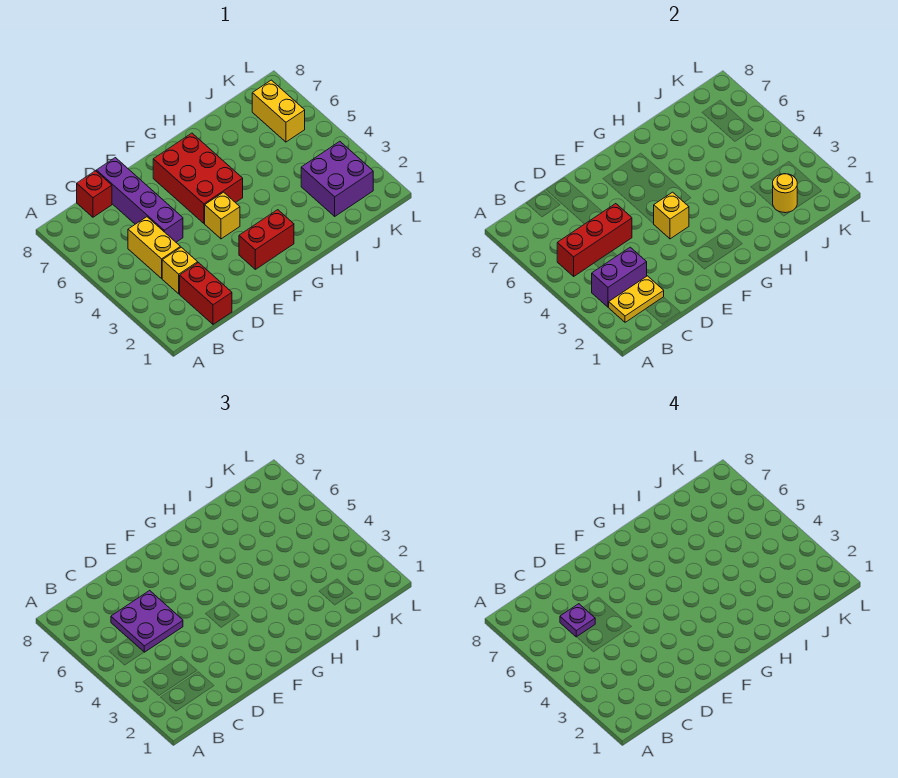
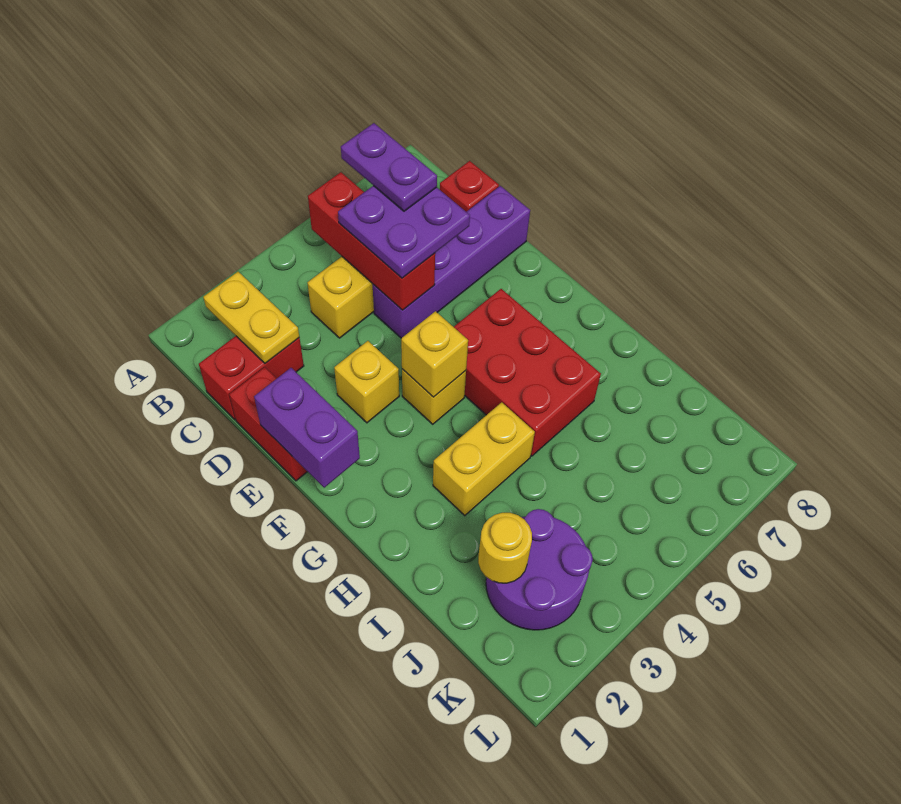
purple brick B3:C3 level 2 -> purple brick E1:F1 level 2
yellow brick C3 level 1 -> yellow brick E3 level 1
purple plate C6 level 4 -> purple plate B6:C6 level 4
red brick F2:G2 level 1 -> red brick D1:E1 level 1
red brick F5:G7 level 1 -> red brick F5:H6 level 1
purple brick J2:K3 level 1 -> purple round brick J2:K3 level 1
yellow brick K6:K7 level 1 -> yellow brick H3:H4 level 1

